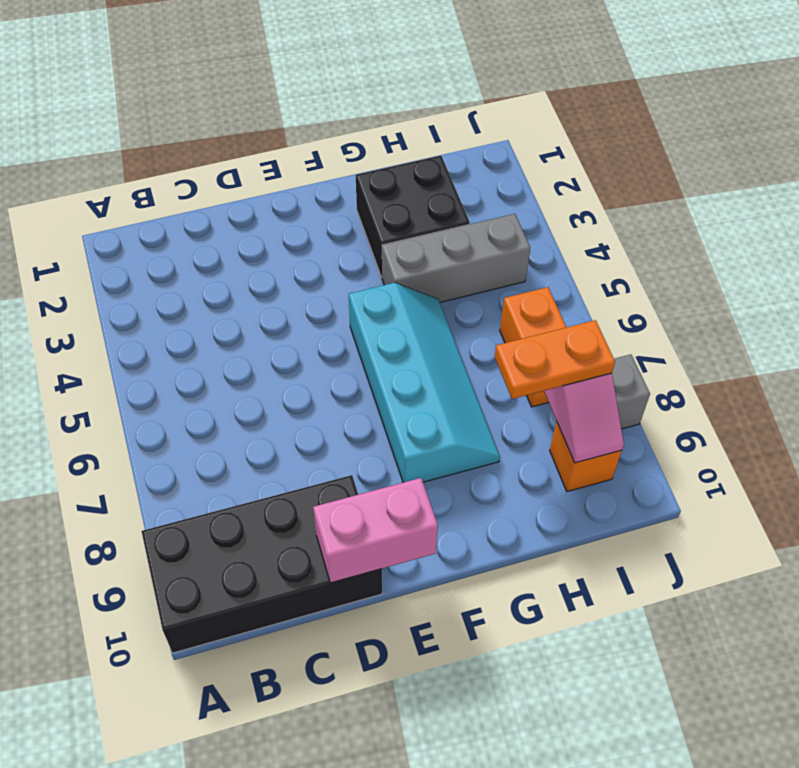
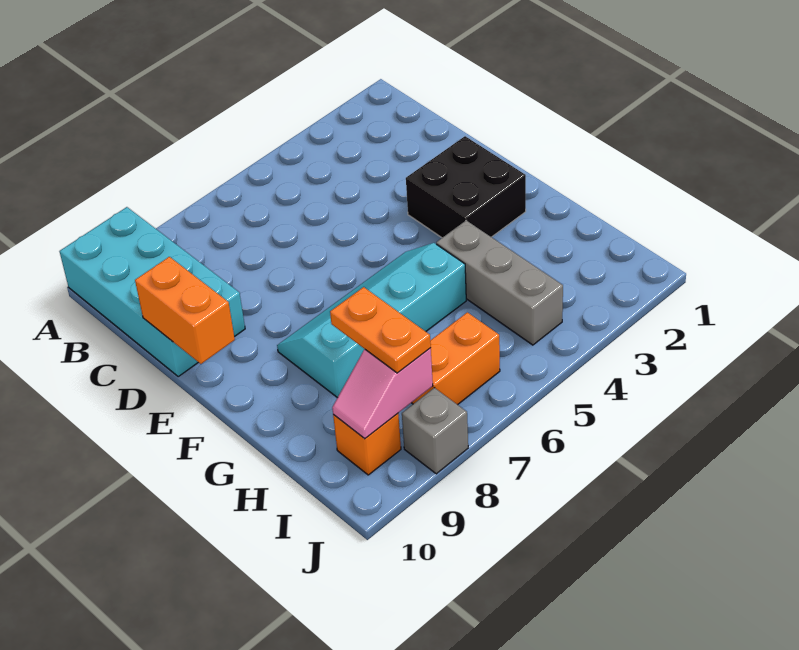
black brick A9:D10 level 1 -> cyan brick A9:D10 level 1
pink brick D10:E10 level 2 -> orange brick D10:E10 level 2
cyan slope F5:G8 level 1 top F -> cyan slope F5:G8 level 1 top G
black brick G2:H3 level 1 -> black brick E2:F3 level 1

